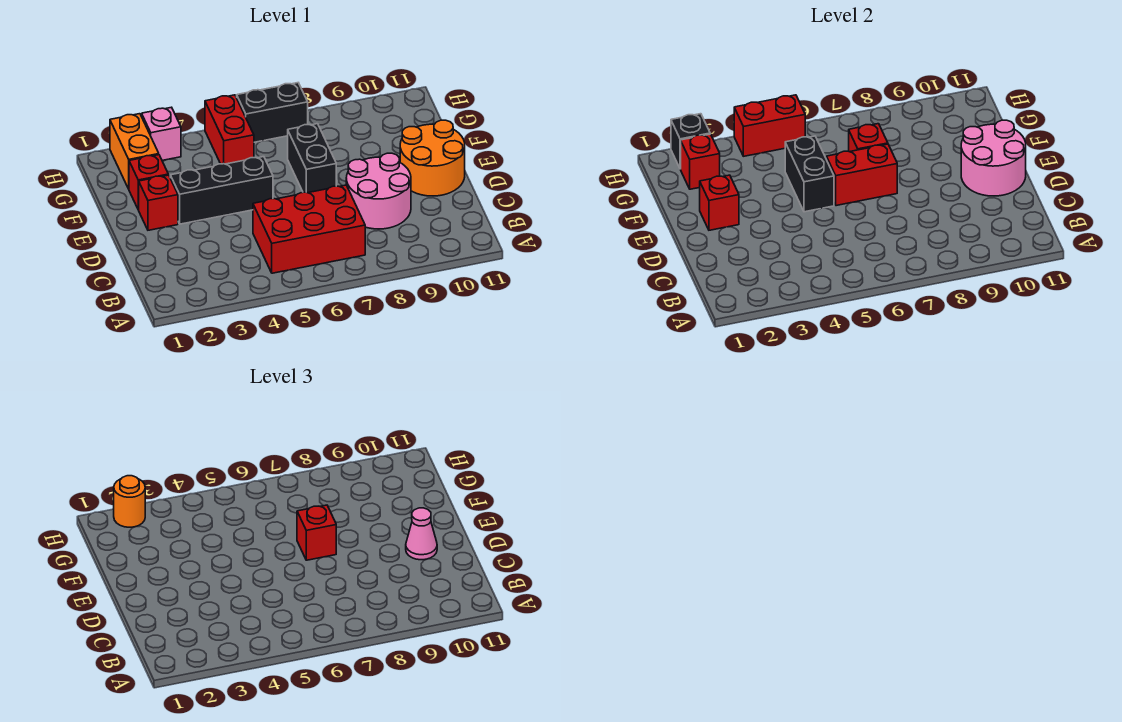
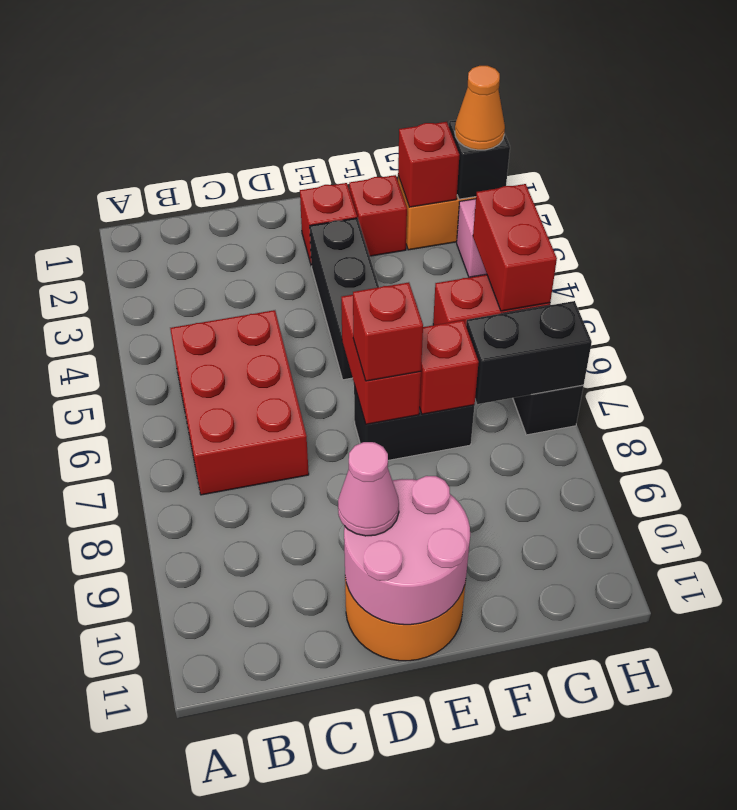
pink round brick C8:D9 level 1 -> none
red brick E2 level 2 -> none
black brick E5:F5 level 2 -> black brick G7:H7 level 2
orange round brick H2 level 3 -> orange cone H2 level 3

